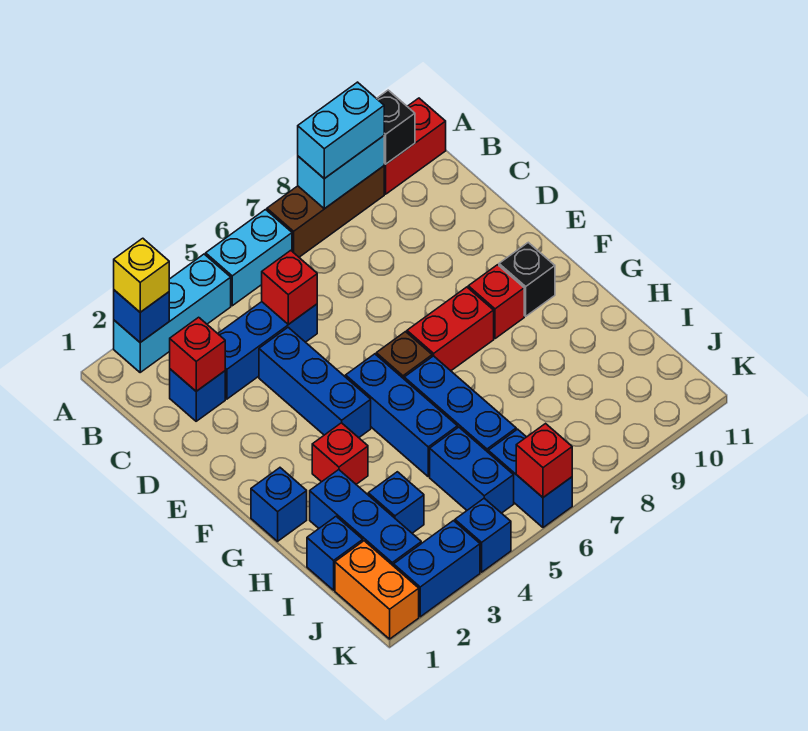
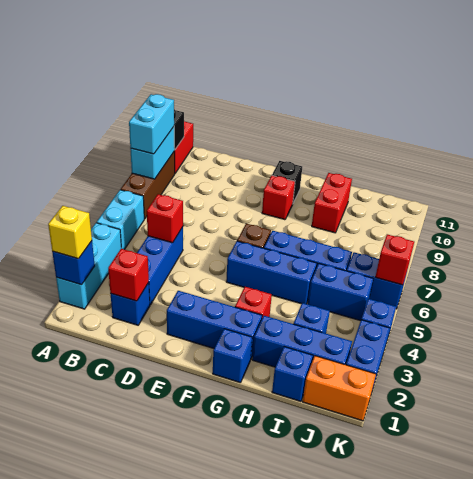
blue brick D4:F4 level 1 -> blue brick E2:G2 level 1
red brick F7:F8 level 1 -> red brick H9:H10 level 1

